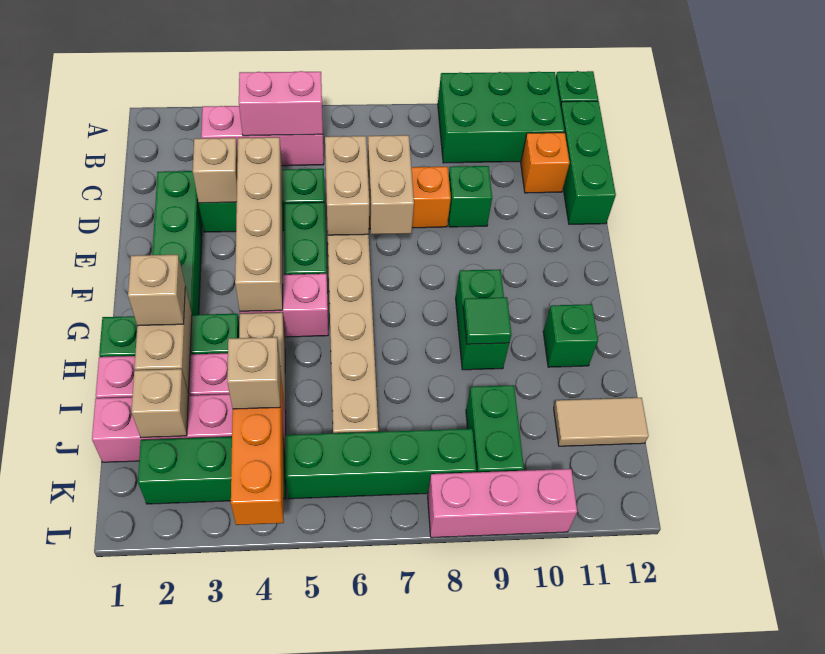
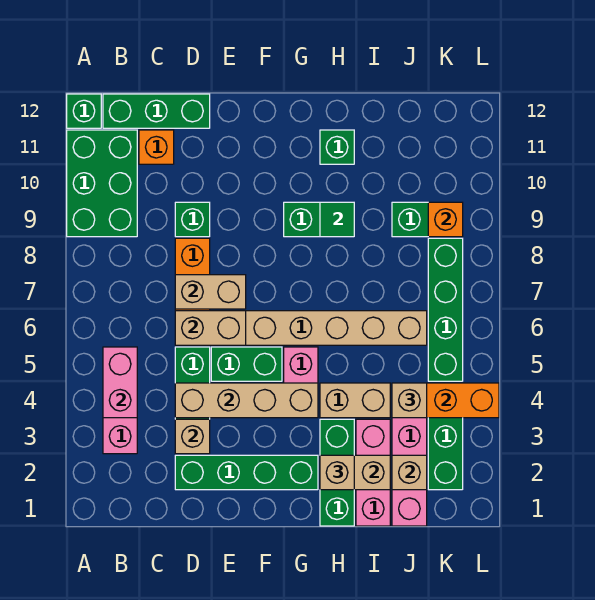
tan tile J11:J12 level 1 -> none
none -> orange brick K9 level 2
pink brick L8:L10 level 1 -> none

